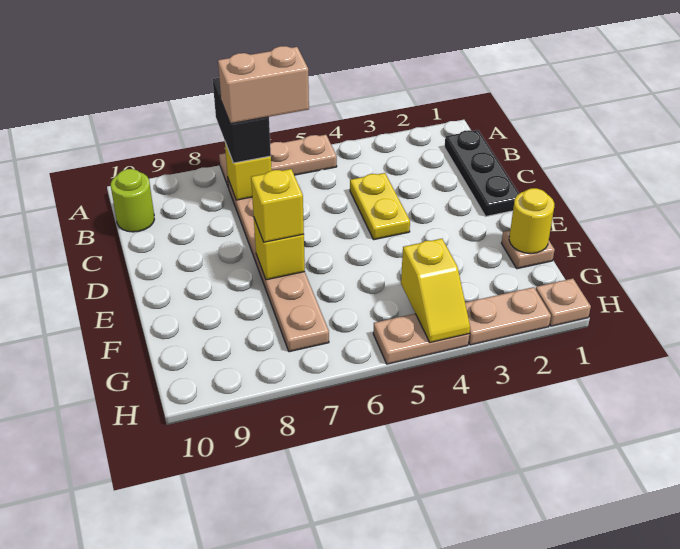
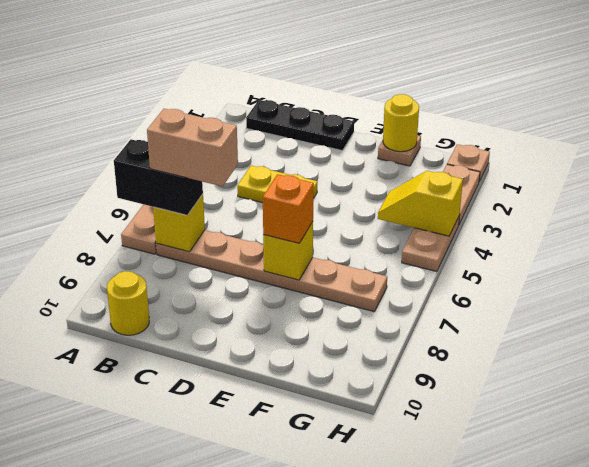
tan brick B6:B7 level 4 -> tan brick B7:C7 level 4
lime round brick B10 level 1 -> yellow round brick B10 level 1
yellow brick E7 level 3 -> orange brick E7 level 3
yellow slope G4:H4 level 2 top G -> yellow slope G4:H4 level 2 top H

